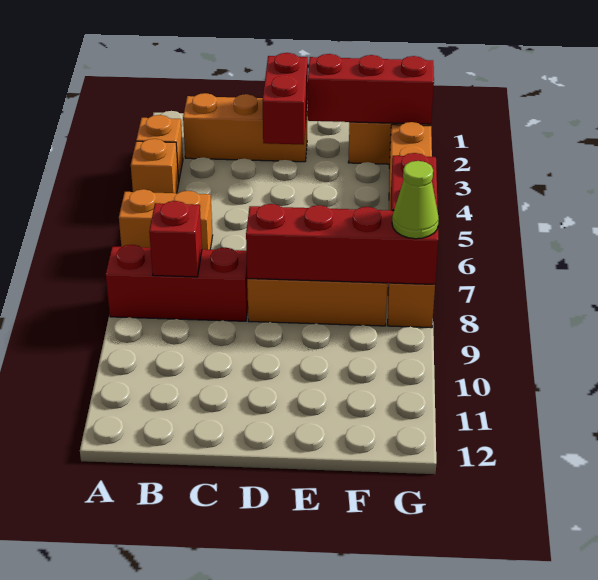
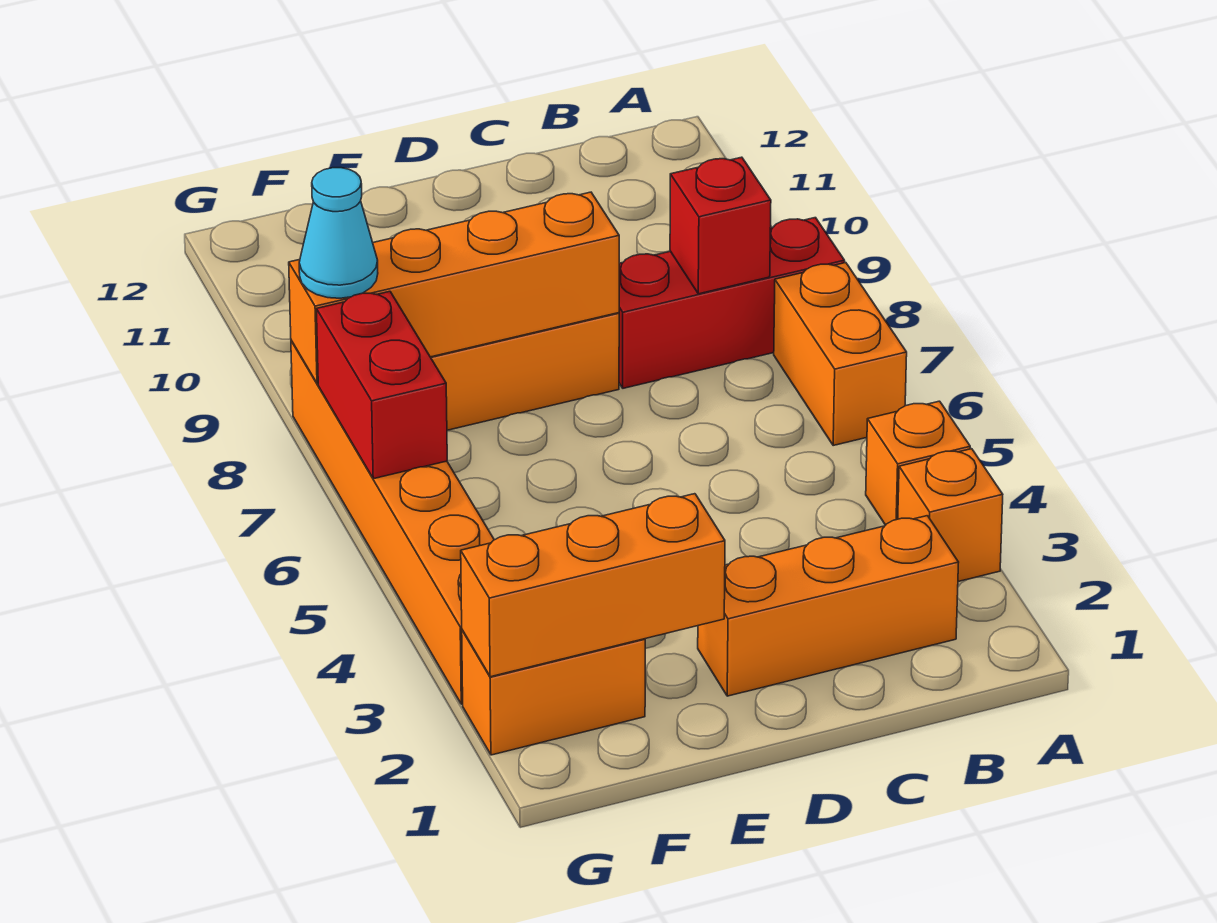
orange brick A6:B6 level 1 -> orange brick A6:A7 level 1
red brick D2:D3 level 2 -> none
red brick D8:G8 level 2 -> orange brick D8:G8 level 2
red brick E2:G2 level 2 -> orange brick E2:G2 level 2
lime cone G8 level 3 -> cyan cone G8 level 3

